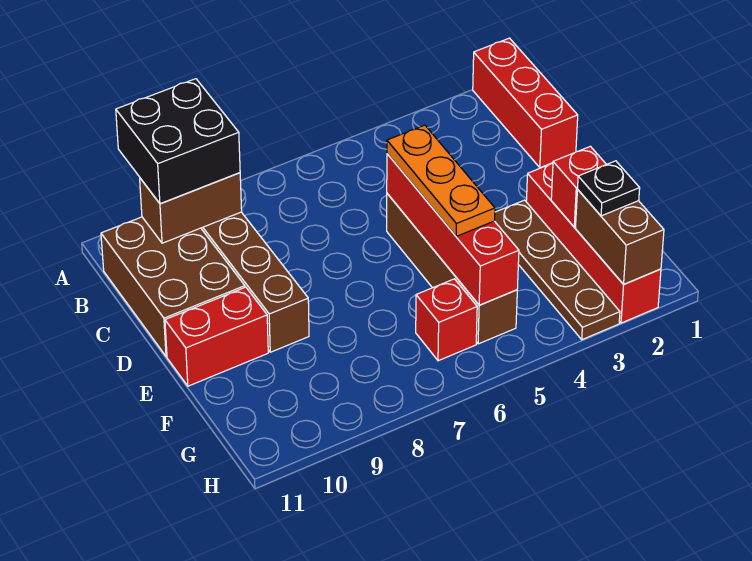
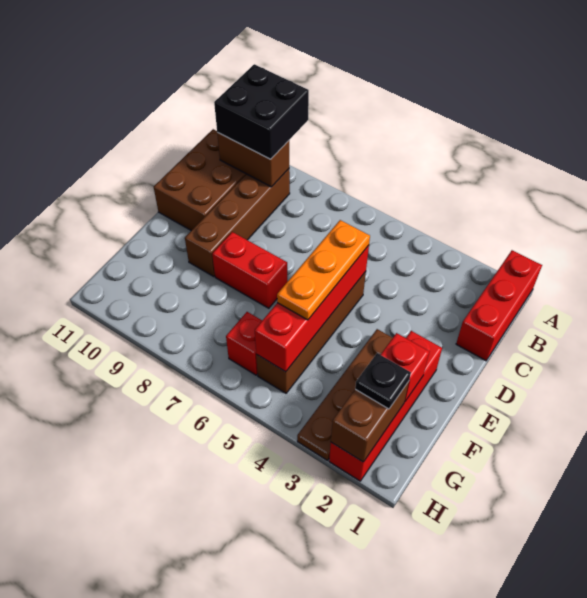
red brick E10:E11 level 1 -> red brick E7:E8 level 1

